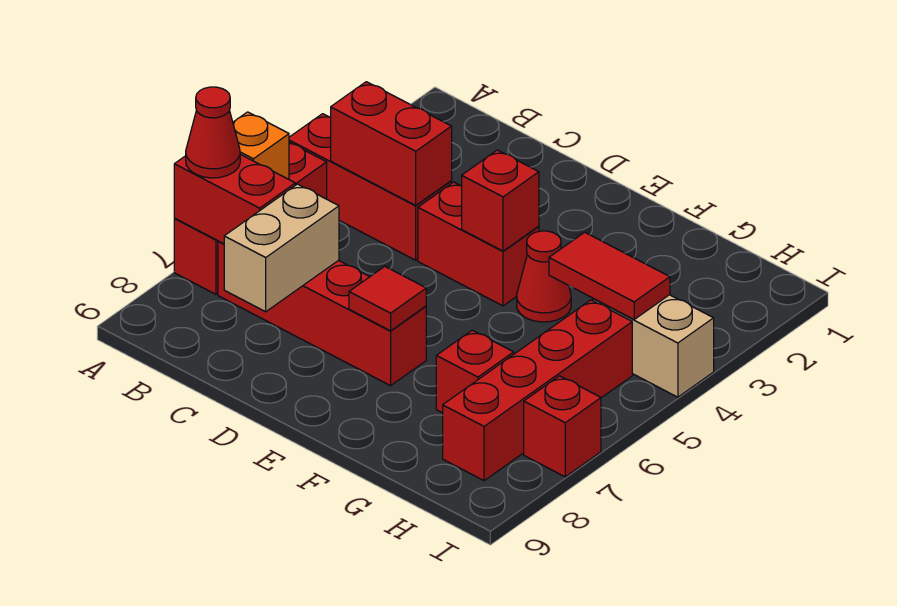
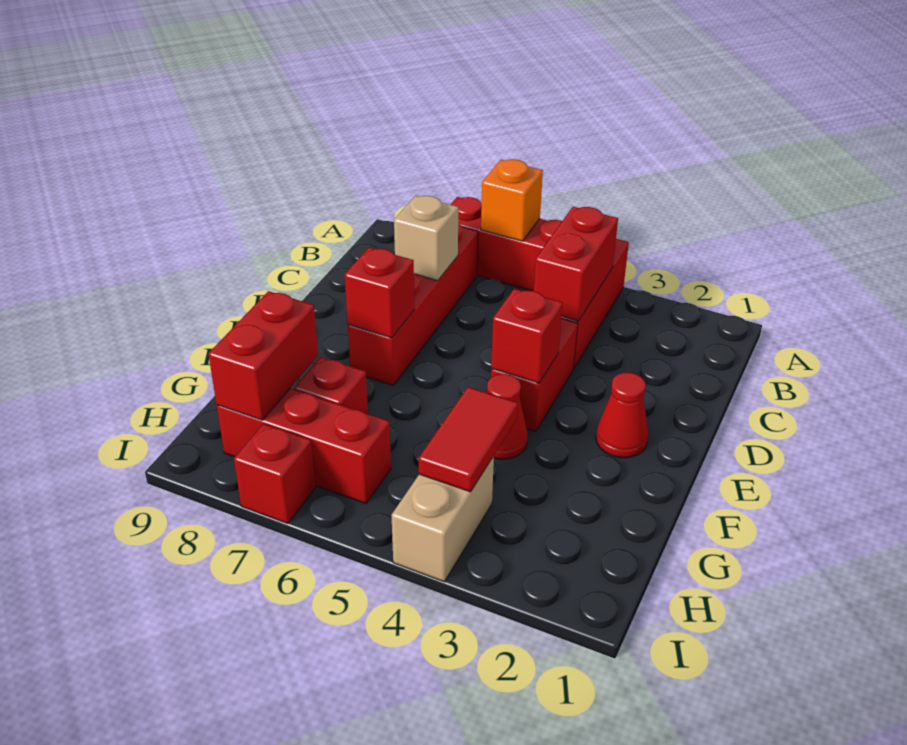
red brick A7:B7 level 2 -> red brick G8:H8 level 2
red cone A7 level 3 -> red cone E2 level 1
tan brick C7:C8 level 2 -> tan brick C7 level 2
red tile E7 level 2 -> red brick E7 level 2
red brick H5:H8 level 1 -> red brick H6:H8 level 1

